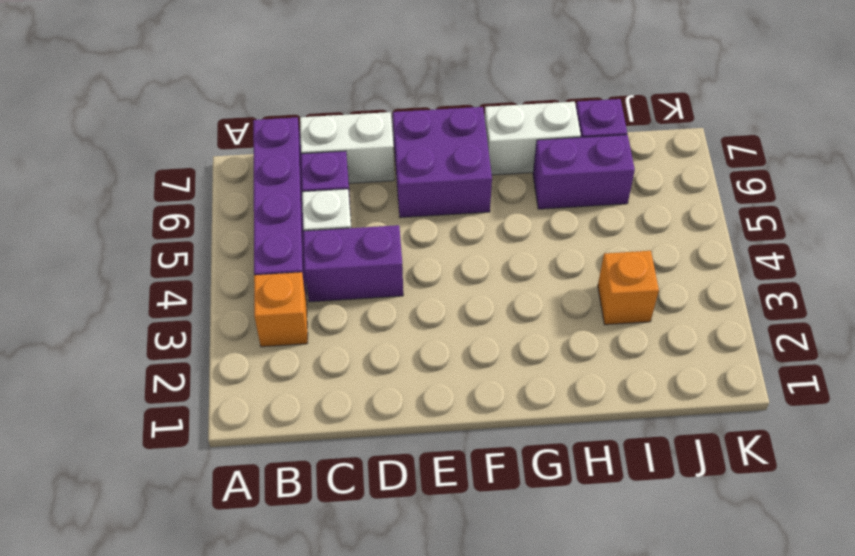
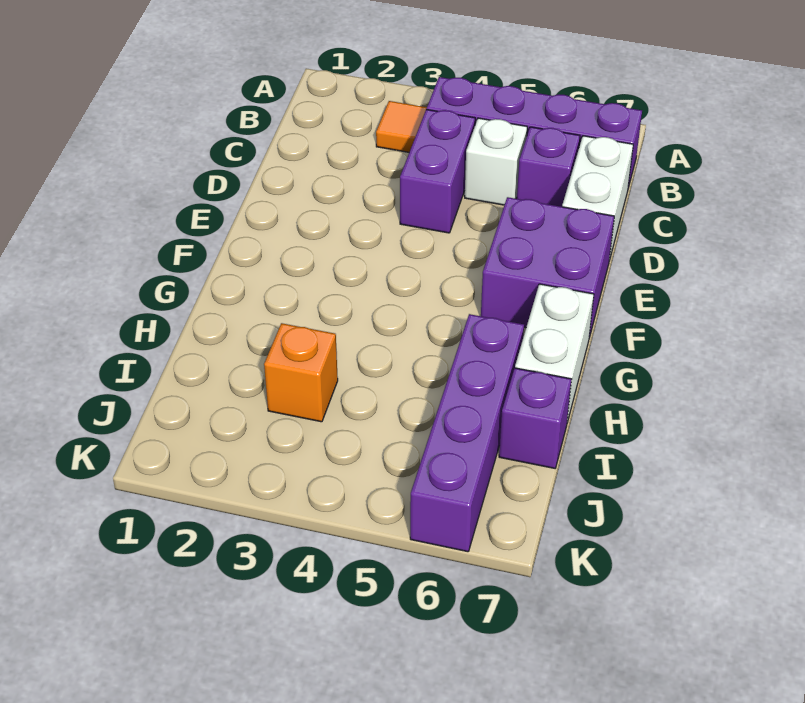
orange brick B3 level 1 -> orange tile B3 level 1
purple brick H6:I6 level 1 -> purple brick H6:K6 level 1

